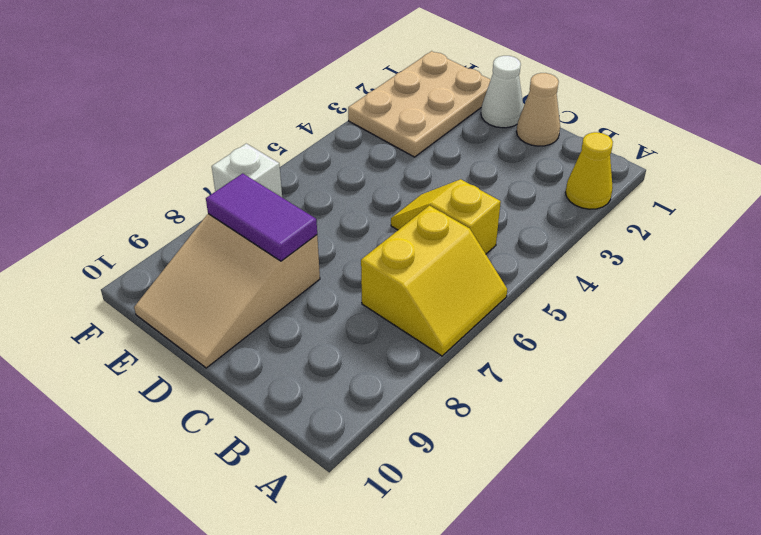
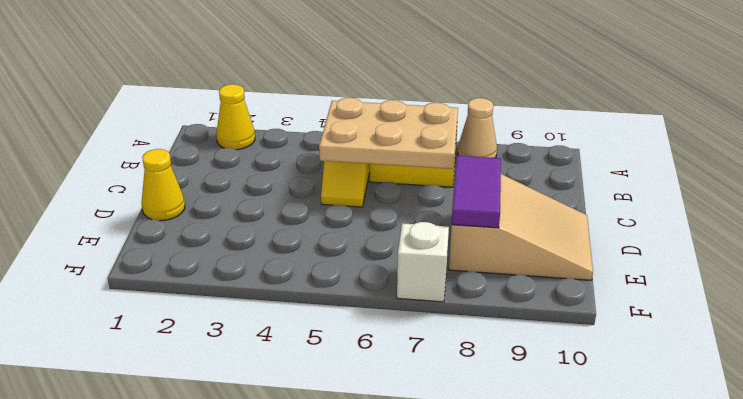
tan cone C1 level 1 -> tan cone A8 level 1
white cone D1 level 1 -> yellow cone D1 level 1
tan plate E1:F3 level 1 -> tan plate B5:C7 level 2

